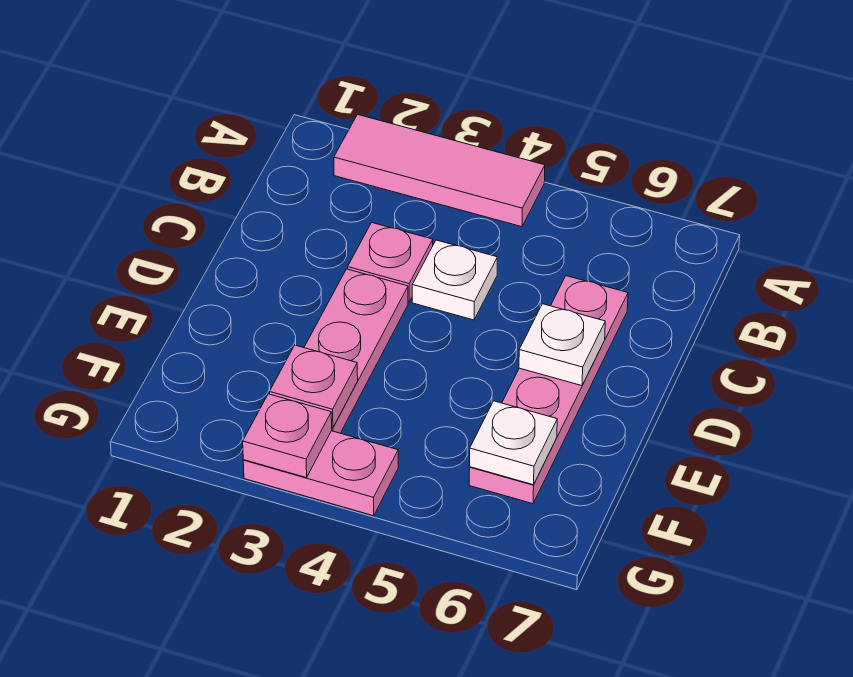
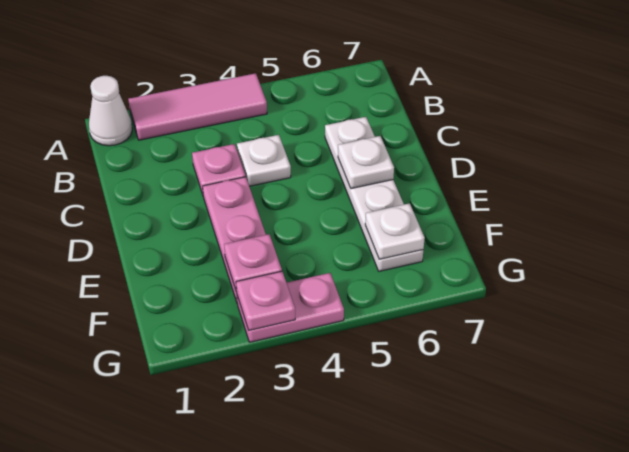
none -> white cone A1 level 1
pink plate C6:F6 level 1 -> white plate C6:F6 level 1

